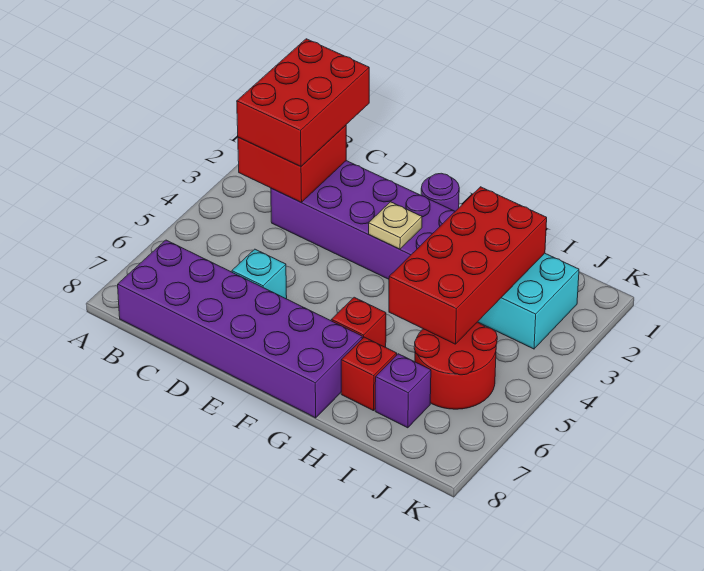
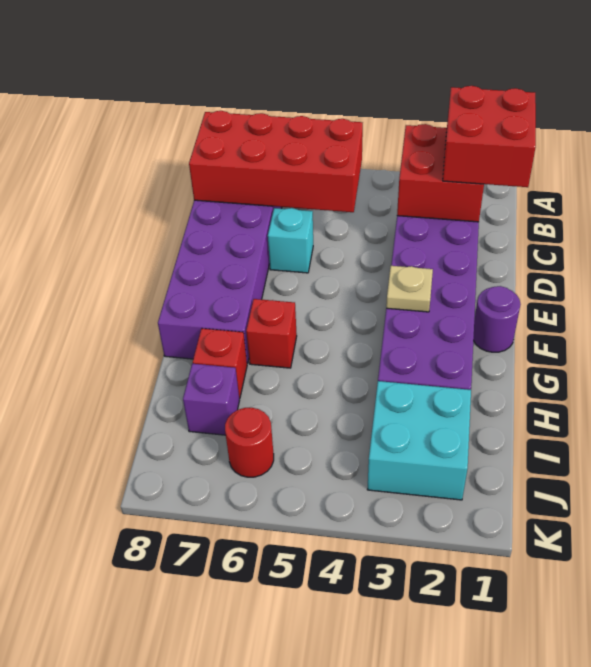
red brick B1:C3 level 3 -> red brick B1:C2 level 3
red brick H2:I5 level 2 -> red brick B5:C8 level 2
red round brick I5:J6 level 1 -> red round brick J6 level 1

